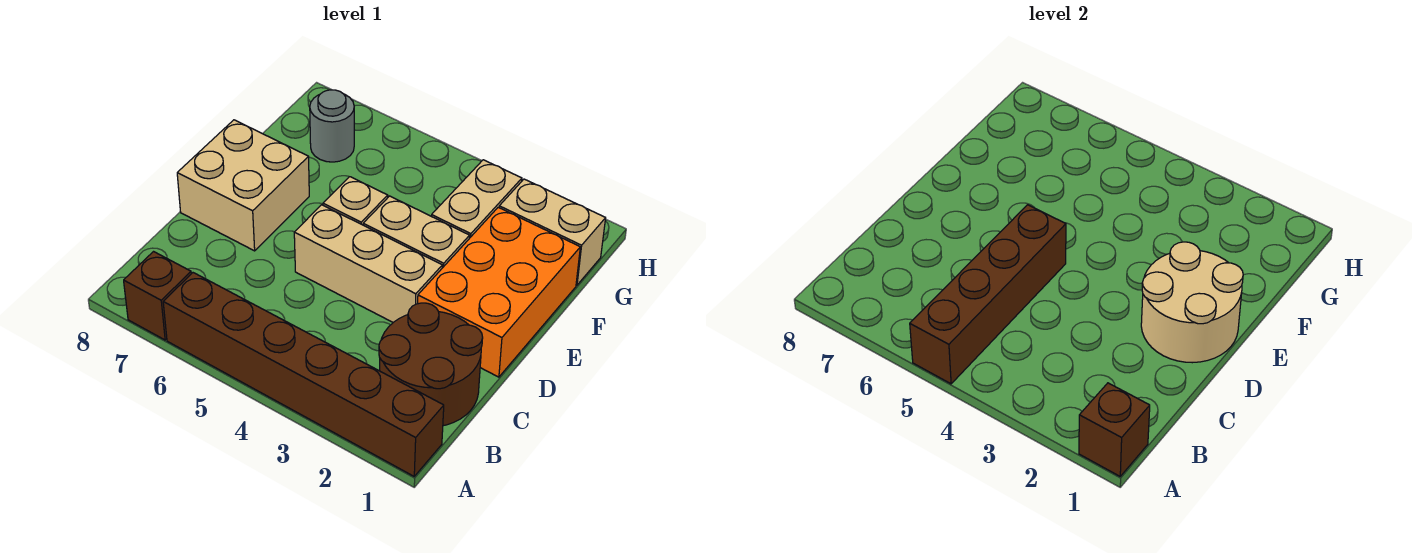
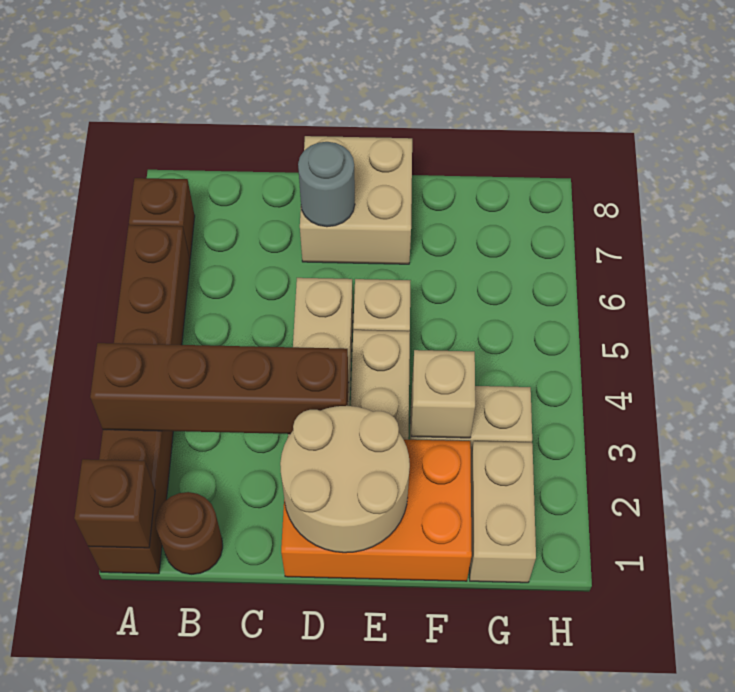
brown brick A5:D5 level 2 -> brown brick A3:D3 level 2
brown round brick B1:C2 level 1 -> brown round brick B1 level 1
none -> tan brick F3 level 2
grey round brick G7 level 1 -> grey round brick D7 level 2

